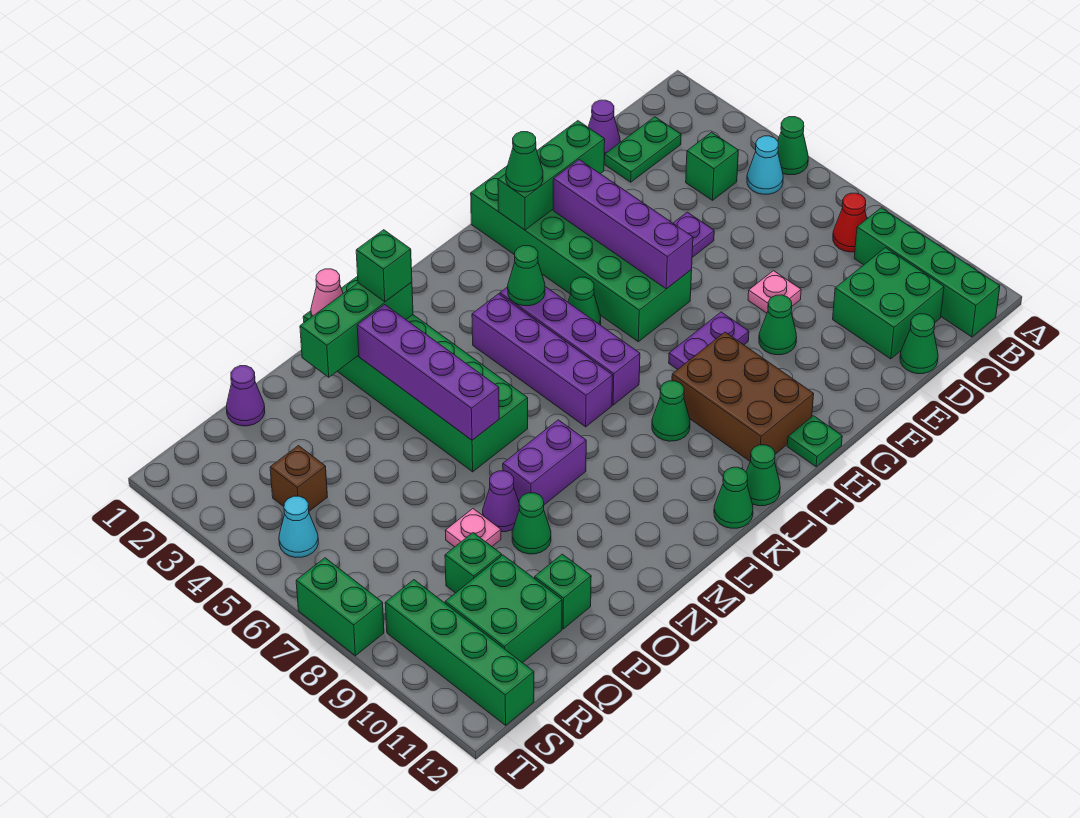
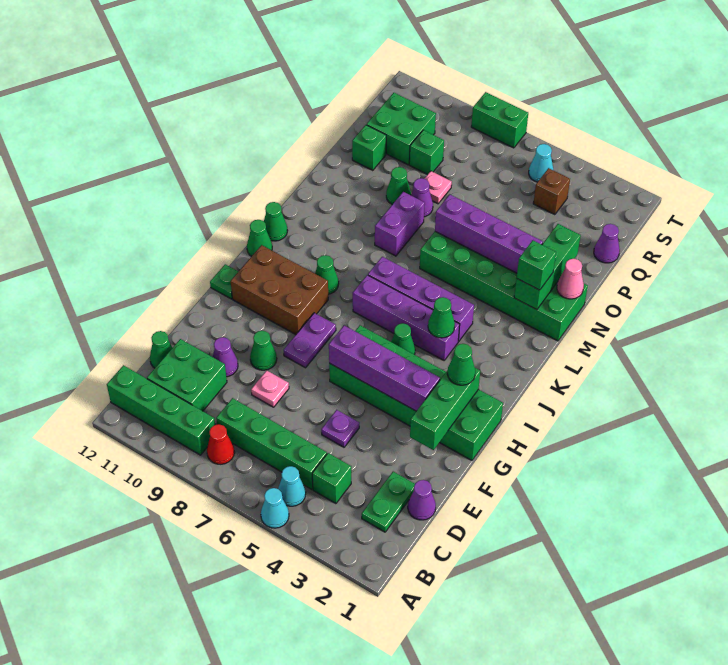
green cone A5 level 1 -> cyan cone A5 level 1
none -> purple cone E10 level 1
green brick S9:S12 level 1 -> green brick C5:C8 level 1

